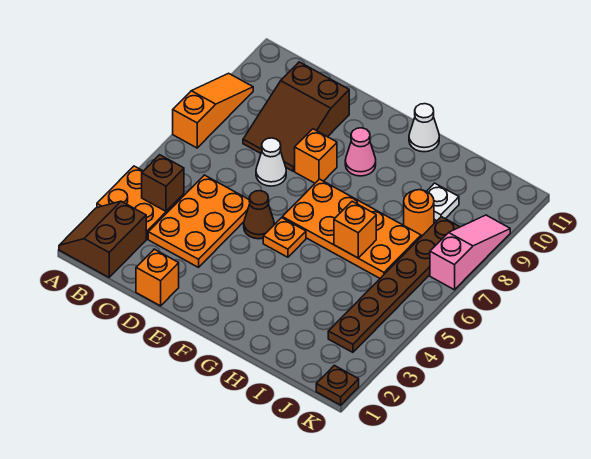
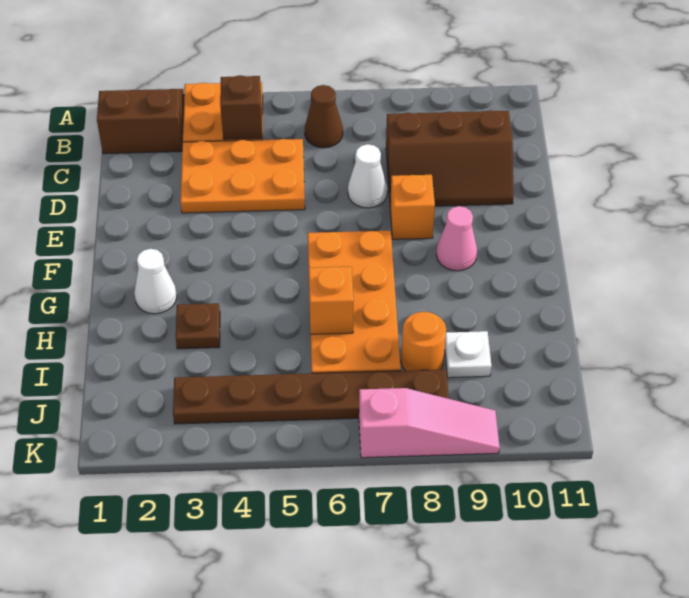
orange slope A7:A9 level 1 top 7 -> none
brown slope C8:D10 level 1 top 10 -> brown slope C8:D10 level 1 top C
orange brick D1 level 1 -> none
brown cone E5 level 1 -> brown cone B6 level 1
orange plate F5 level 1 -> none
white cone G11 level 1 -> white cone G2 level 1
brown plate K1 level 1 -> brown plate H3 level 1

